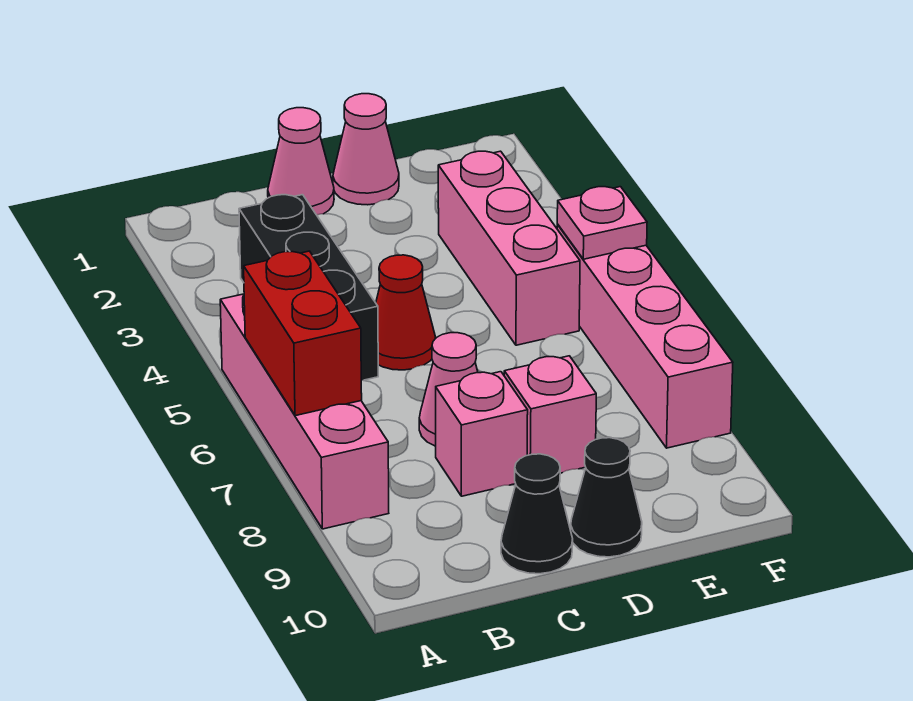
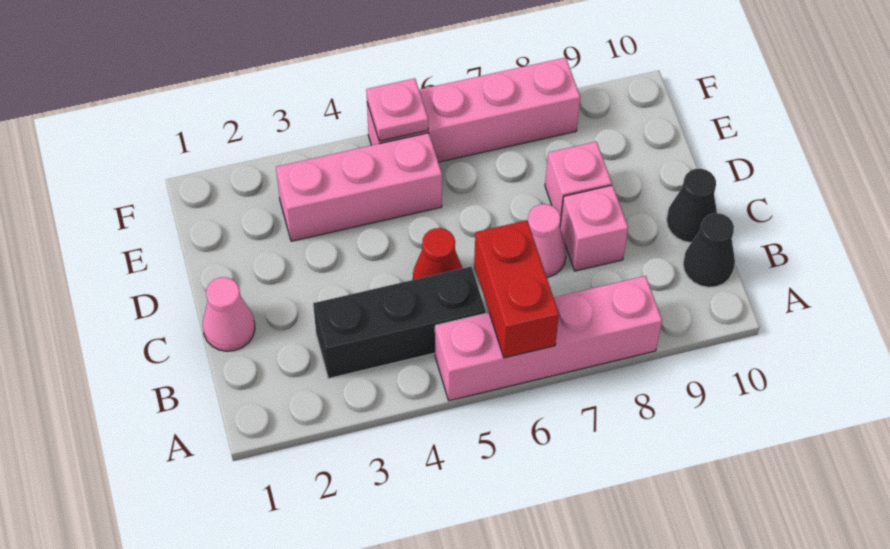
red brick A6:A7 level 2 -> red brick A6:B6 level 2
pink cone D1 level 1 -> none
black cone D10 level 1 -> black cone B10 level 1

